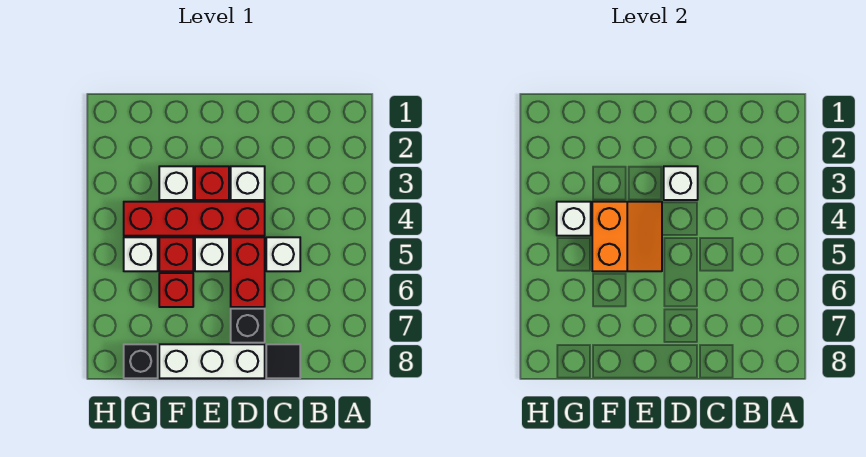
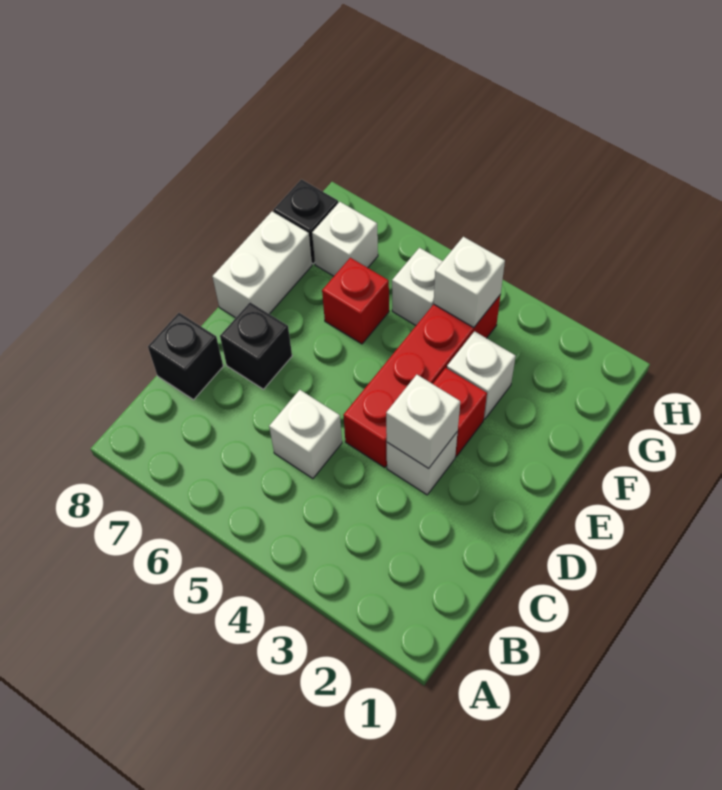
black tile C8 level 1 -> black brick C8 level 1
red brick D5:D6 level 1 -> none
white brick D8:F8 level 1 -> white brick E8:F8 level 1
orange slope E4:F5 level 2 top F -> none
white brick E5 level 1 -> white brick G7 level 1
red brick F5 level 1 -> none

